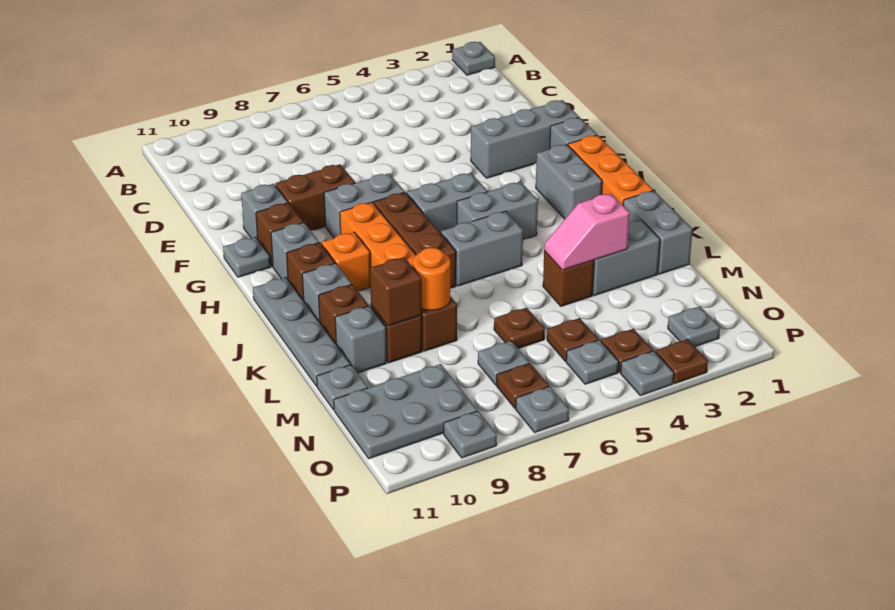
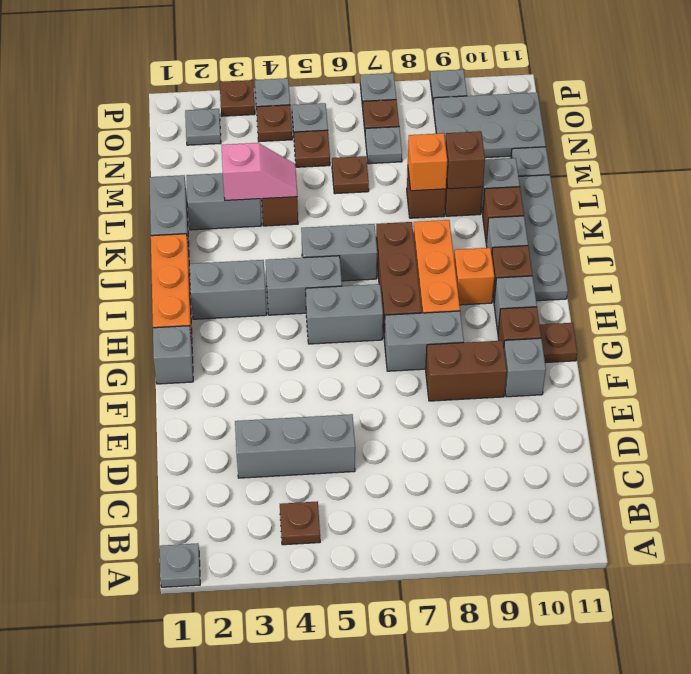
none -> brown plate B4 level 1
grey brick F1:F3 level 1 -> grey brick D3:D5 level 1
grey plate G11 level 1 -> brown plate G11 level 1
grey brick H2:I2 level 1 -> grey brick I2:I3 level 1
orange round brick L8 level 2 -> orange brick L8 level 2

